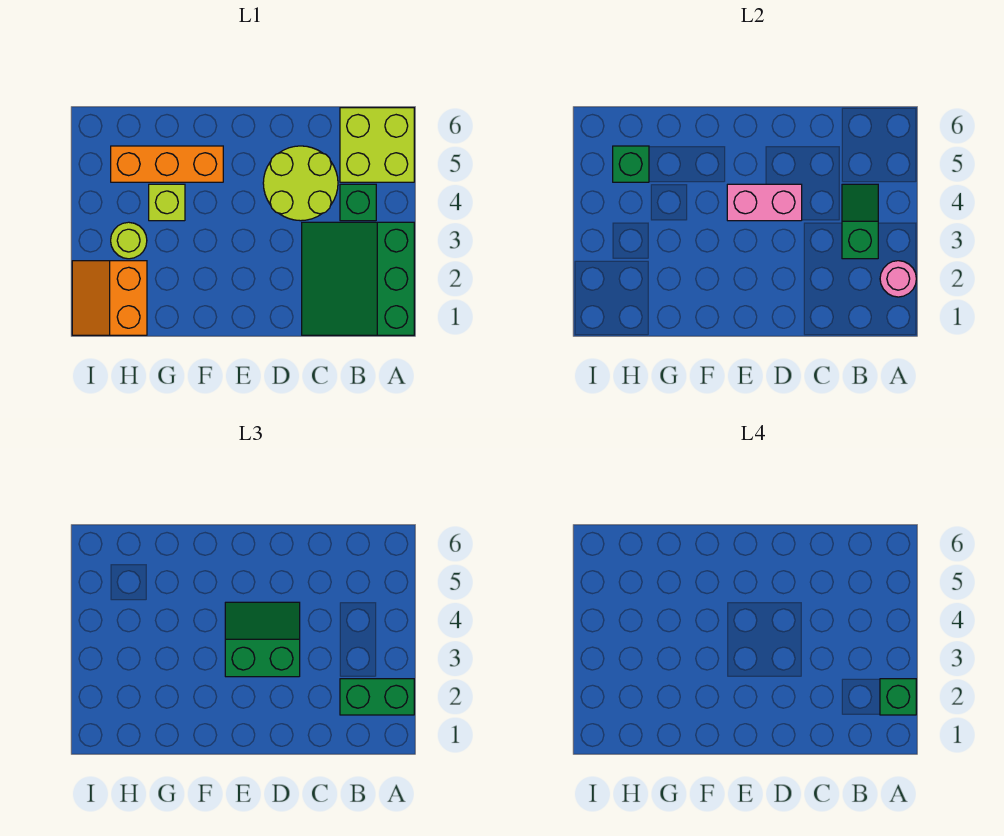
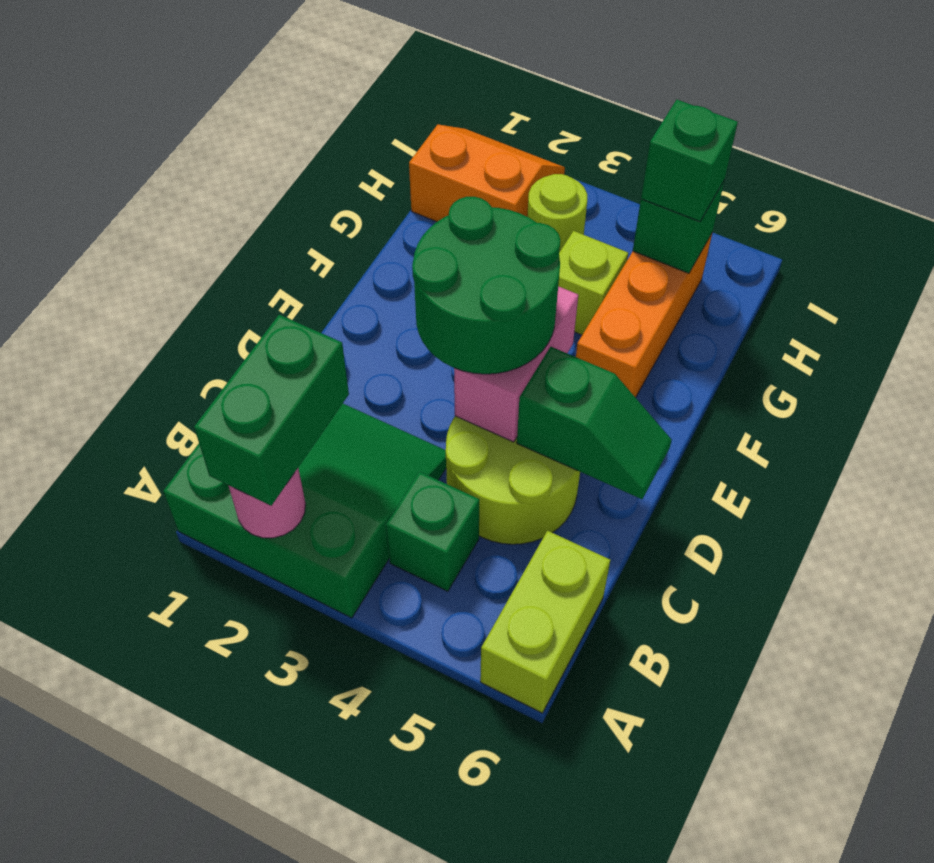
green brick A2 level 4 -> green brick H5 level 3
lime brick A5:B6 level 1 -> lime brick A6:B6 level 1
green slope B3:B4 level 2 top 3 -> green slope D5:D6 level 2 top 5
green slope D3:E4 level 3 top 3 -> green round brick D3:E4 level 3

